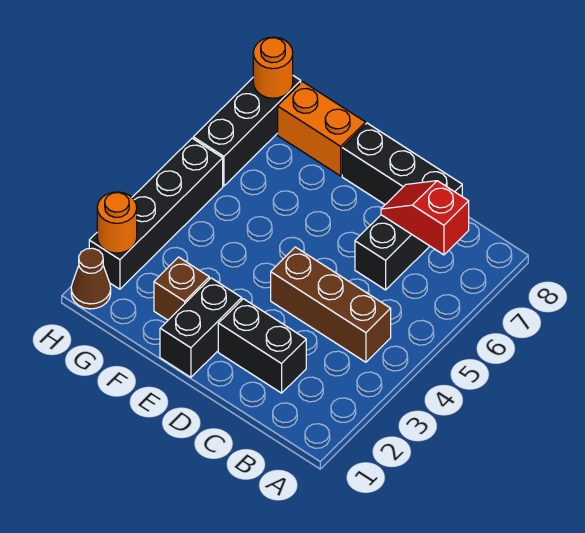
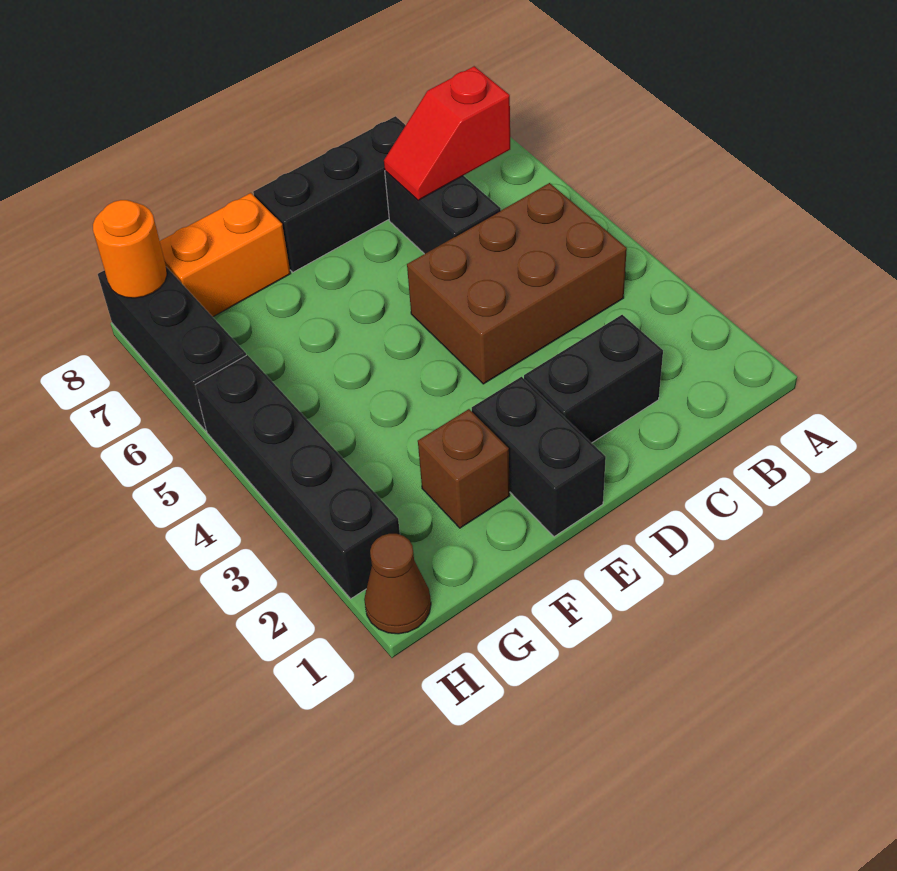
brown brick B4:D4 level 1 -> brown brick B4:D5 level 1
orange round brick H2 level 2 -> none

